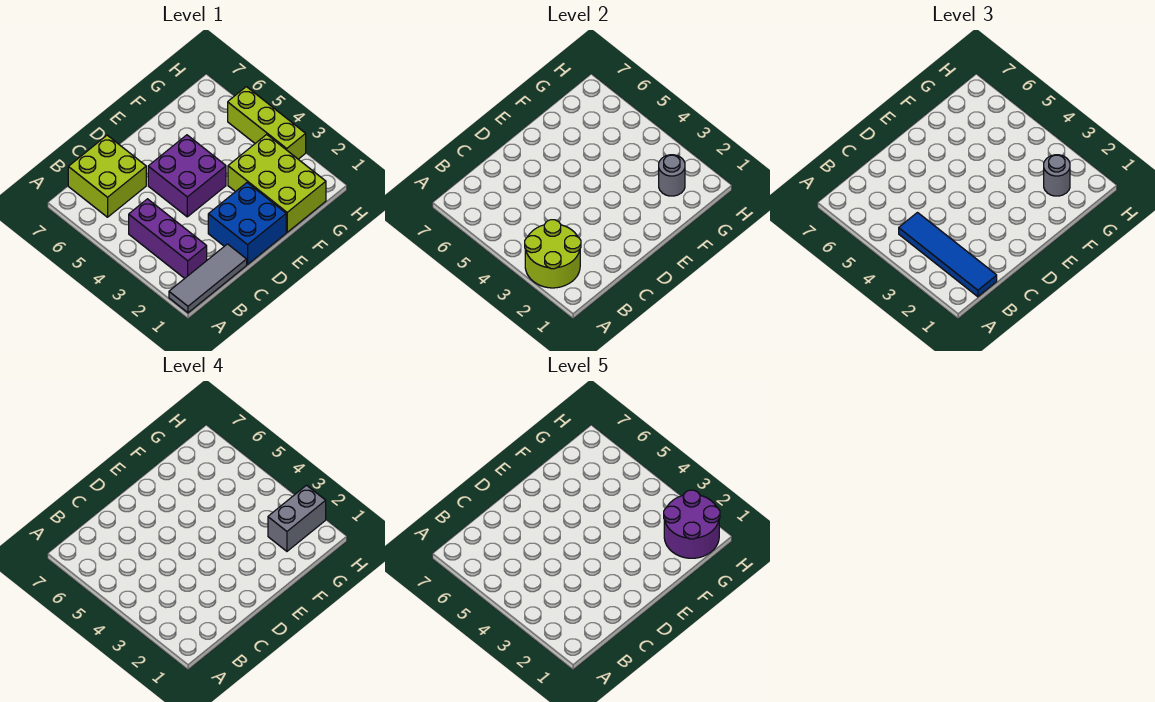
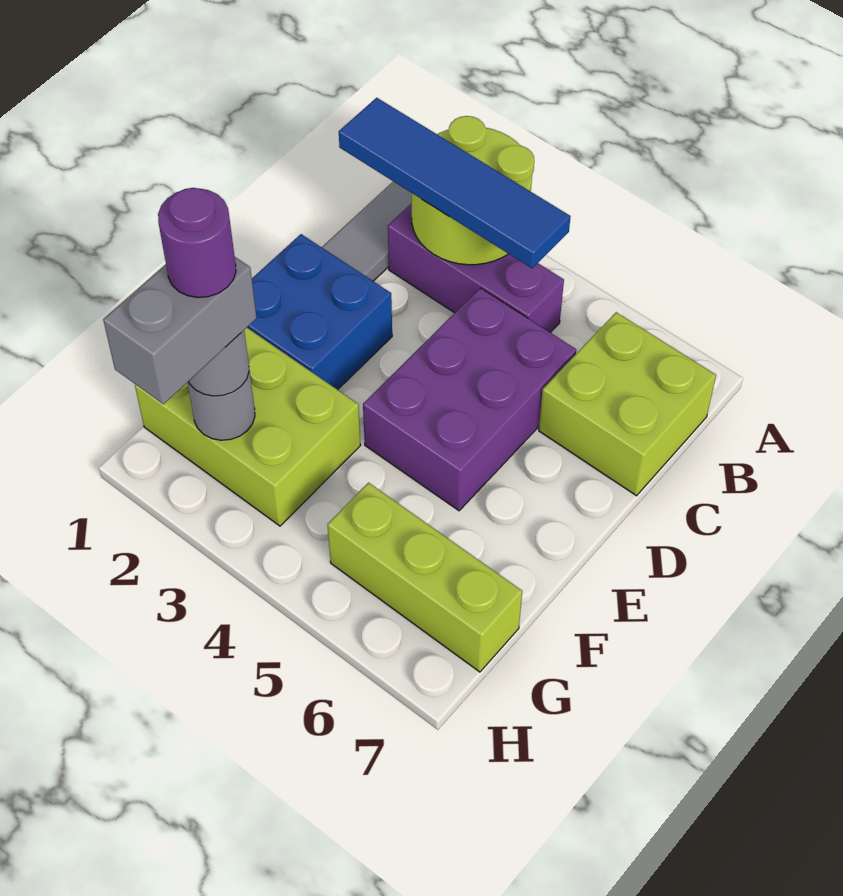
purple brick D4:E5 level 1 -> purple brick C4:E5 level 1
purple round brick G1:H2 level 5 -> purple round brick G2 level 5
lime brick H3:H5 level 1 -> lime brick G5:G7 level 1

